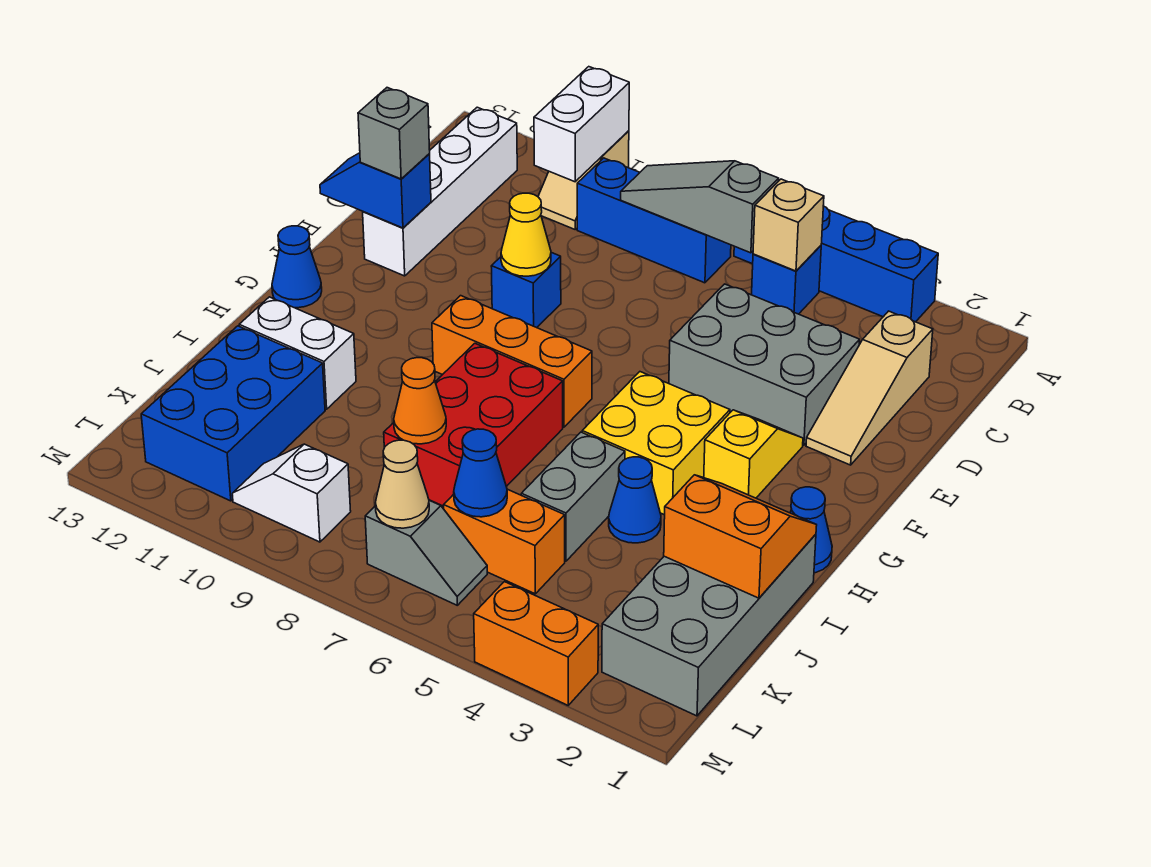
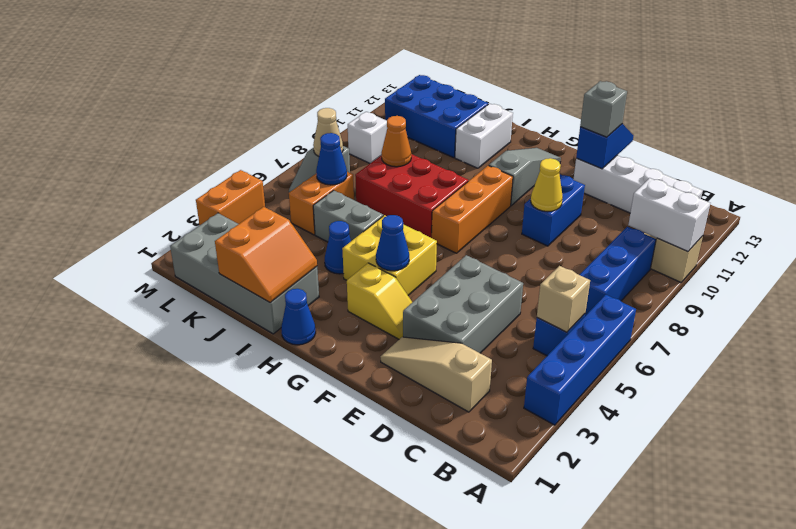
grey slope B6:B8 level 2 top 6 -> grey slope G10:G12 level 1 top 10
blue brick E9 level 1 -> blue brick E9:E10 level 1
blue cone G13 level 1 -> blue cone G4 level 2

